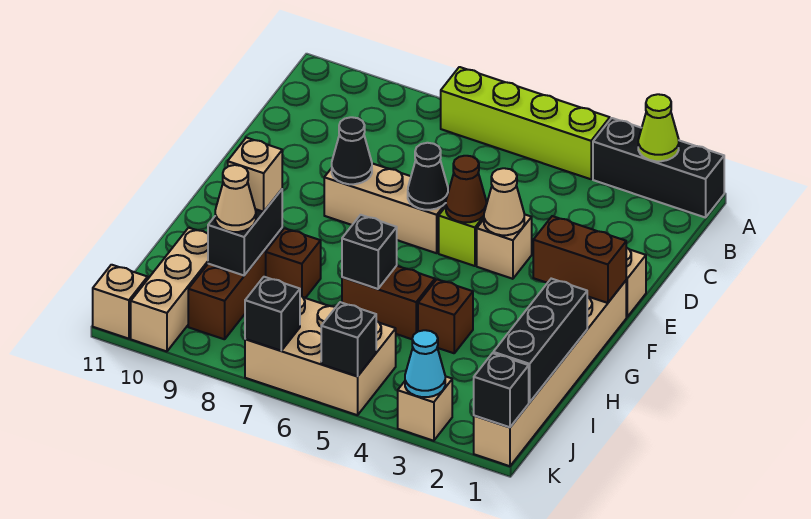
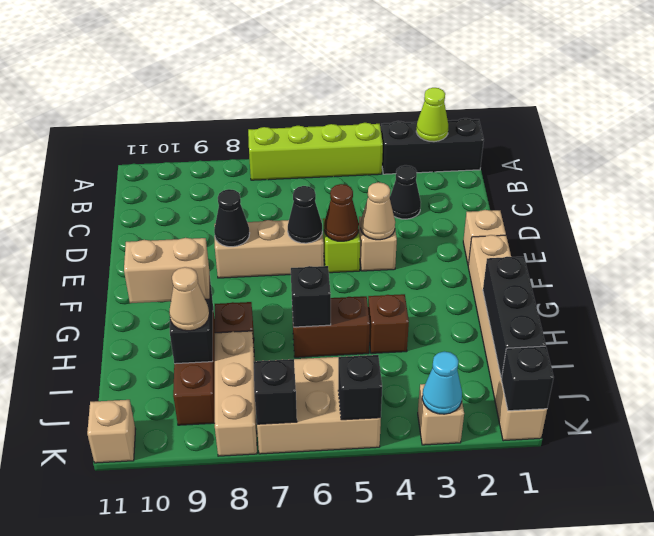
none -> black cone C3 level 1
brown brick F1:F2 level 2 -> none
tan brick H9 level 3 -> tan brick H9:H10 level 3
tan brick I10:K10 level 1 -> tan brick I8:K8 level 1

